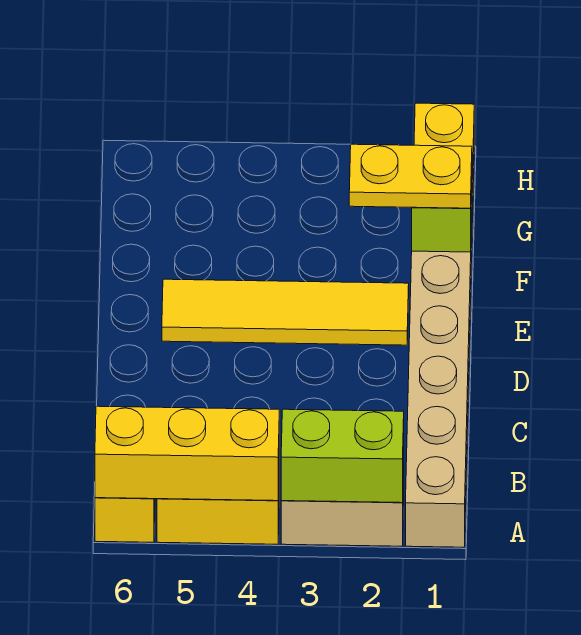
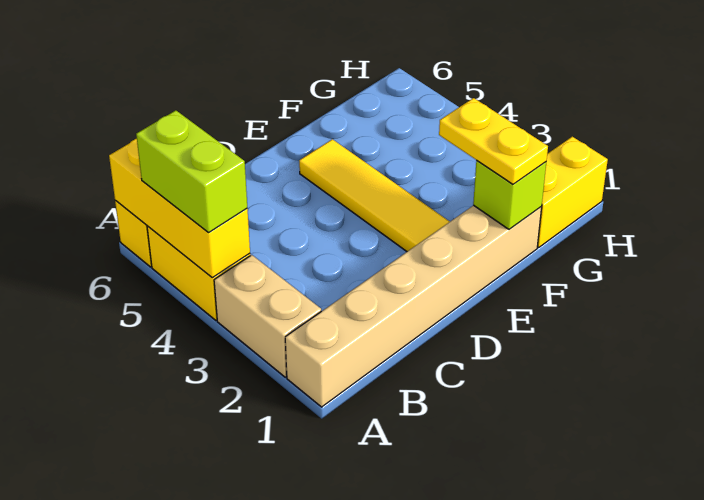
lime brick A2:A3 level 2 -> lime brick A4:A5 level 3

